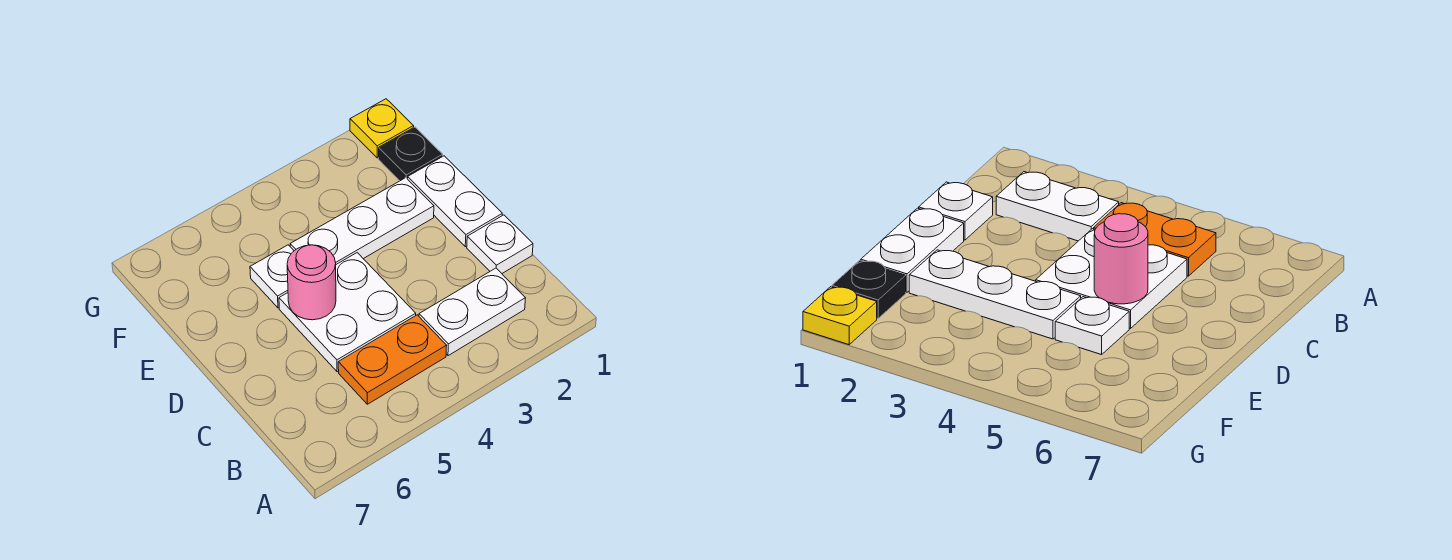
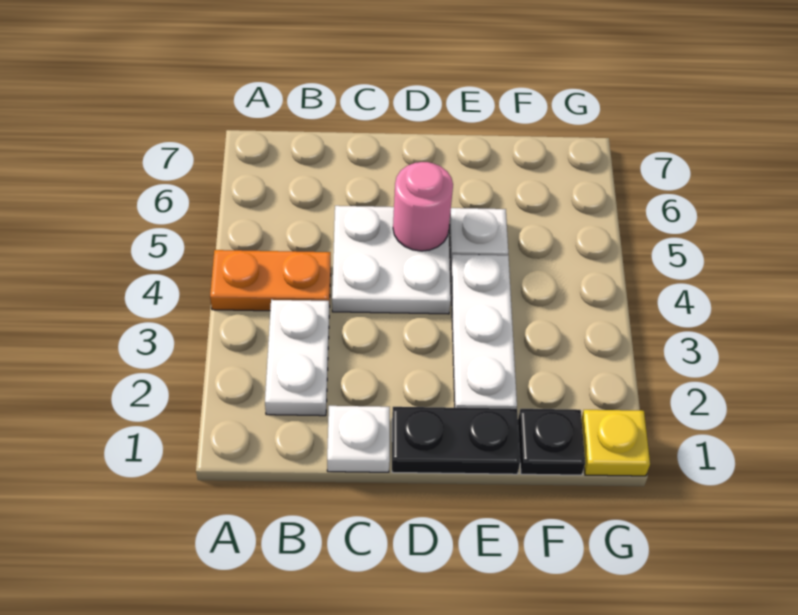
orange plate B4:B5 level 1 -> orange plate A4:B4 level 1
white plate D1:E1 level 1 -> black plate D1:E1 level 1

